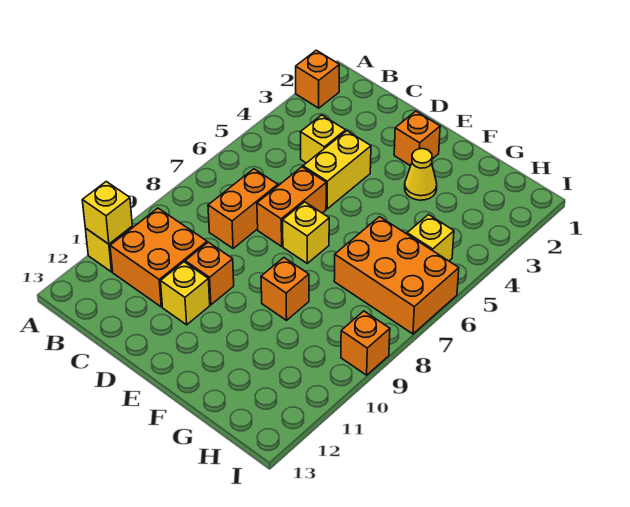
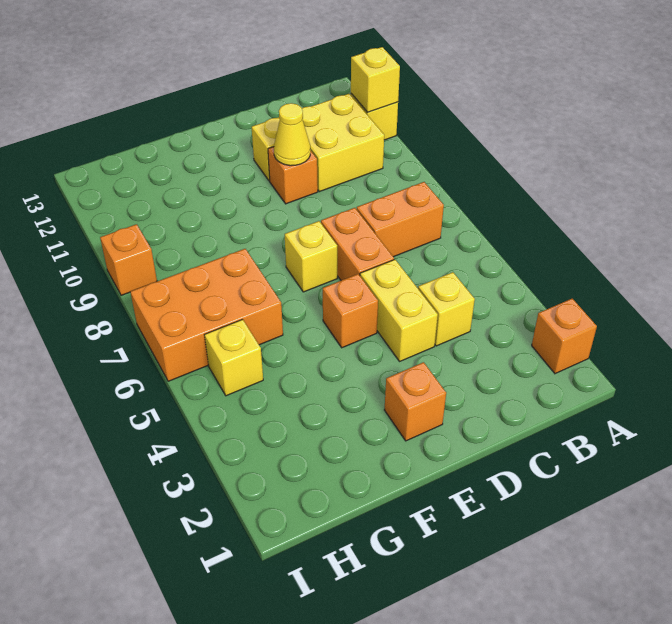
orange brick B10:C11 level 1 -> yellow brick B10:C11 level 1
orange brick C7:C8 level 1 -> orange brick B7:C7 level 1
yellow cone F3 level 1 -> yellow cone D10 level 2
orange brick F9 level 1 -> orange brick E5 level 1

